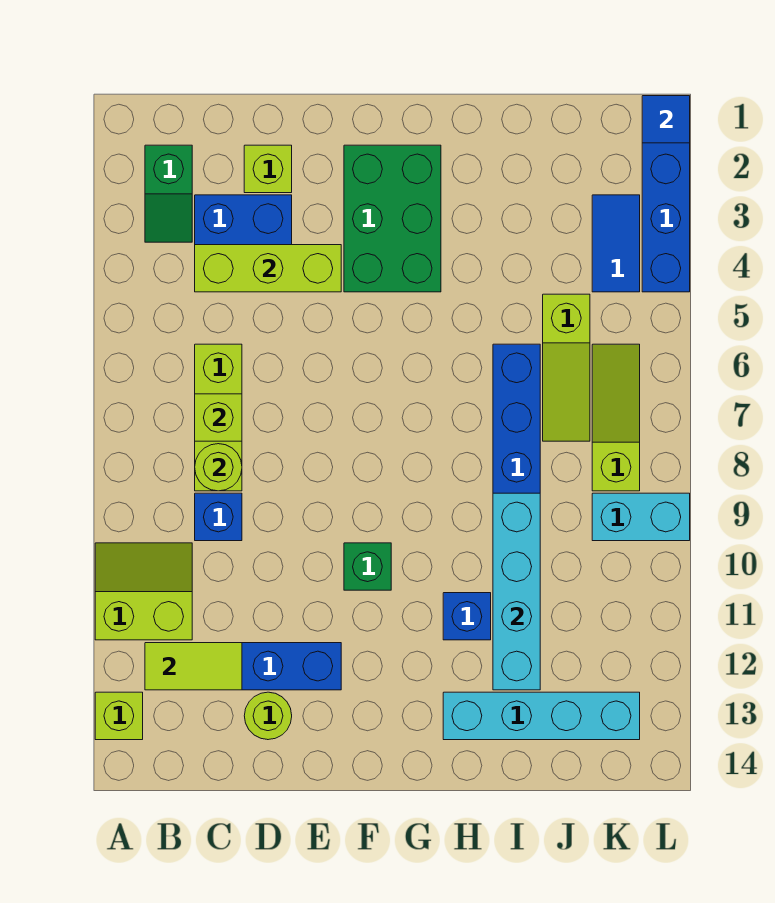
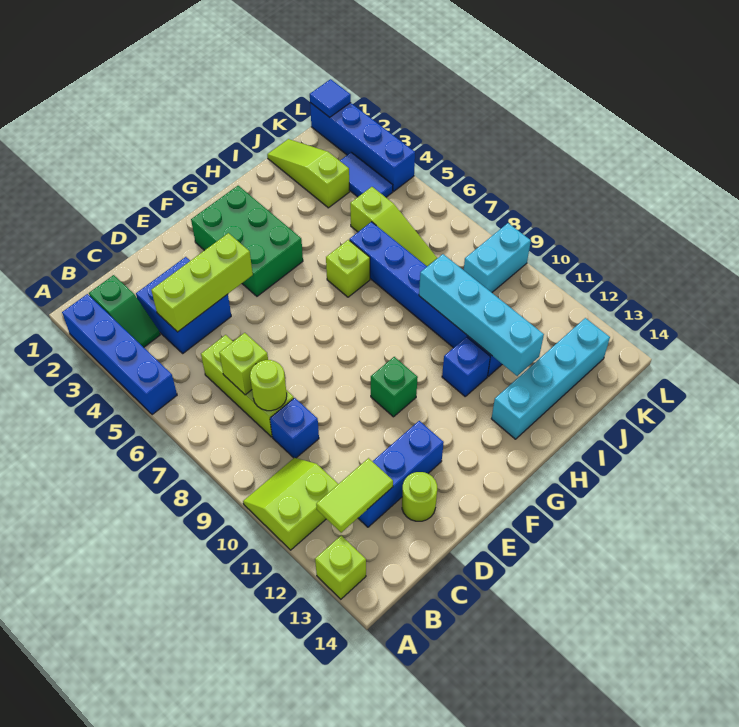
none -> blue brick A2:A5 level 1
lime brick D2 level 1 -> lime brick H6 level 1
lime slope K6:K8 level 1 top 8 -> lime slope J1:J3 level 1 top 3

